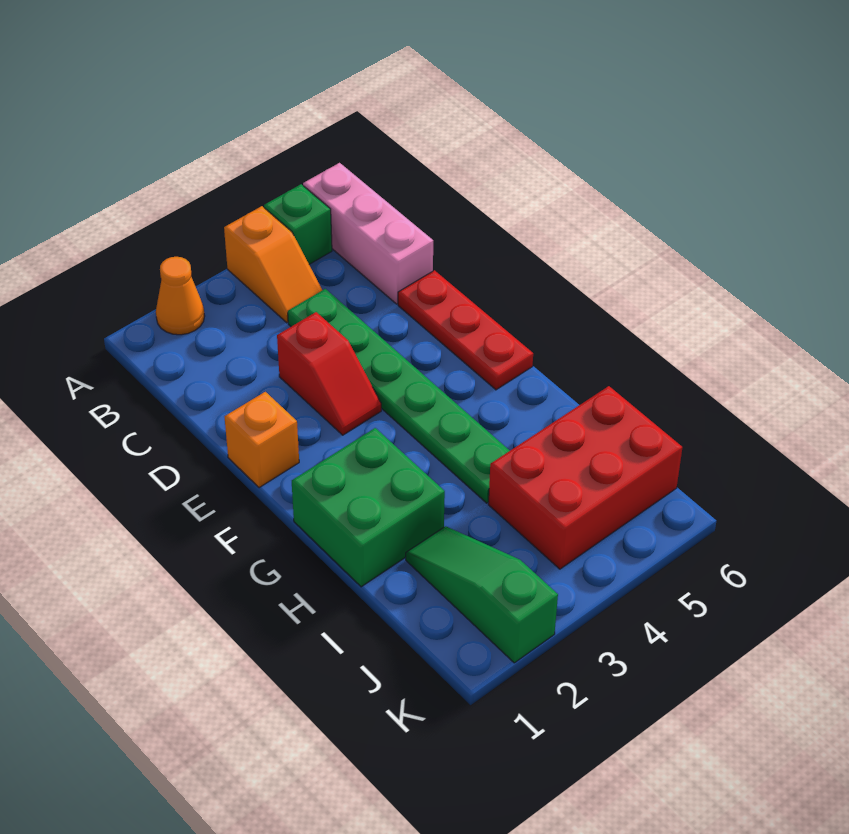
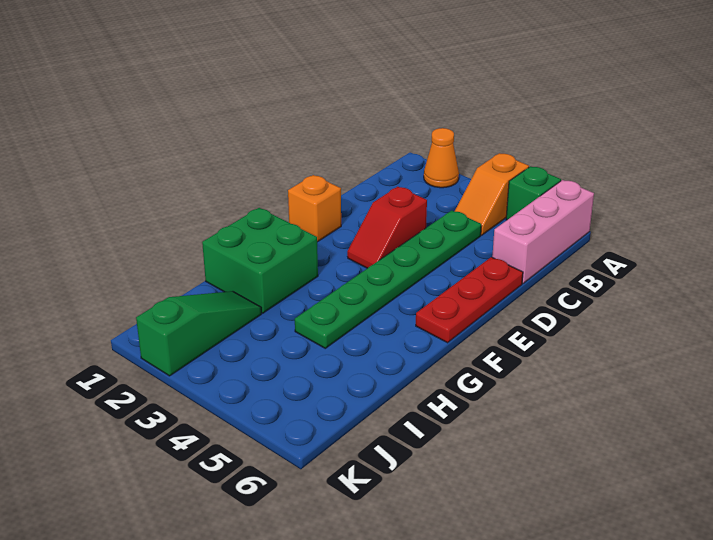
red brick I4:J6 level 1 -> none

